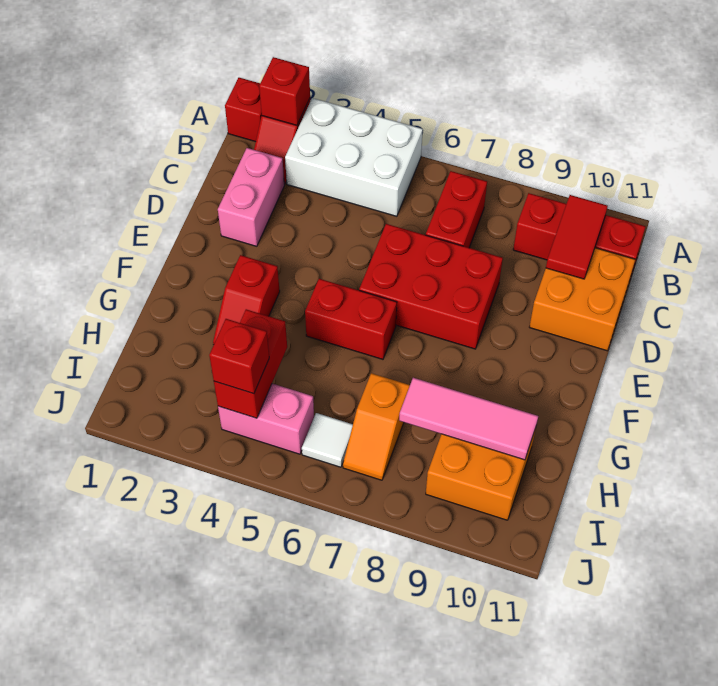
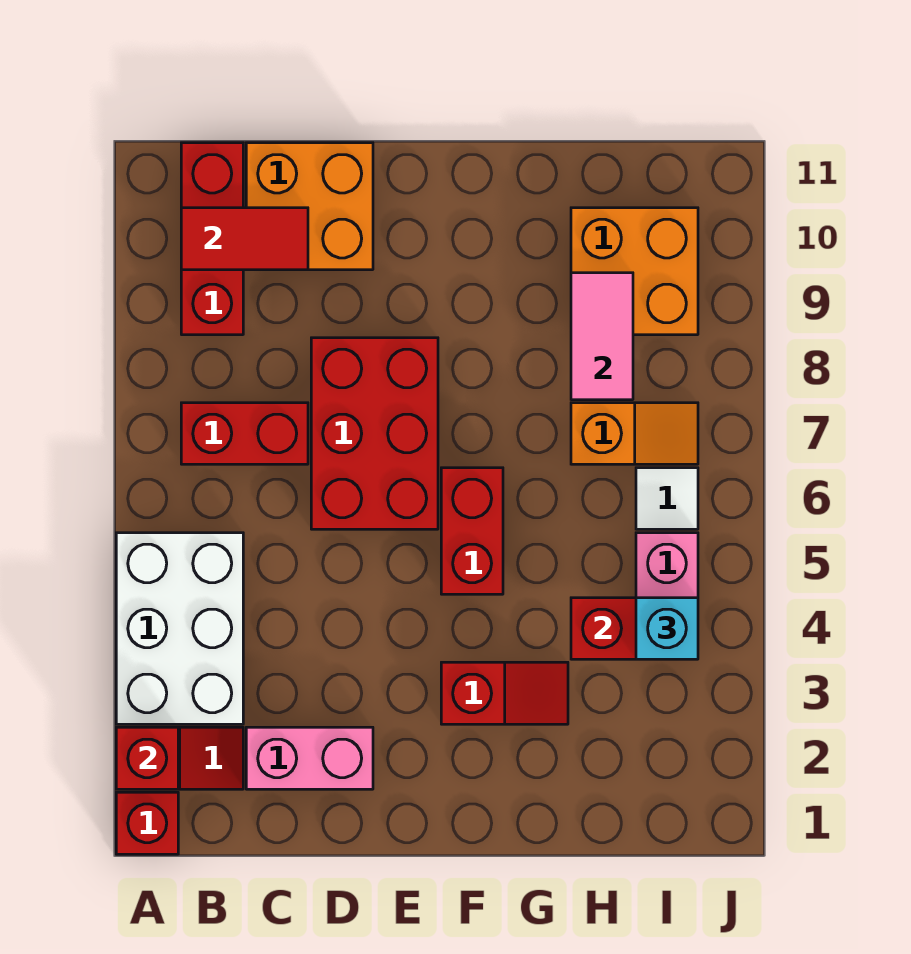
pink tile H8:H10 level 2 -> pink tile H8:H9 level 2
red brick I4 level 3 -> cyan brick I4 level 3

